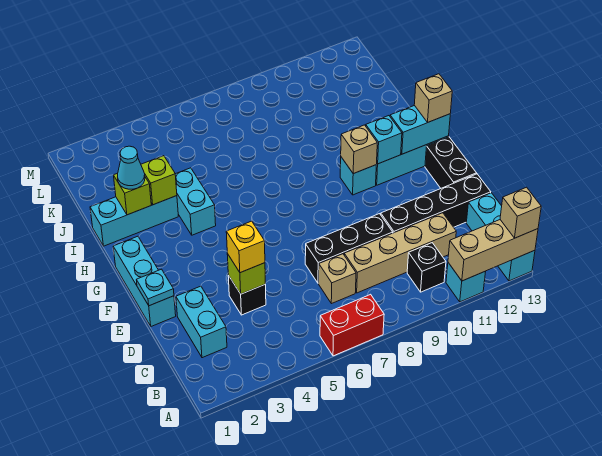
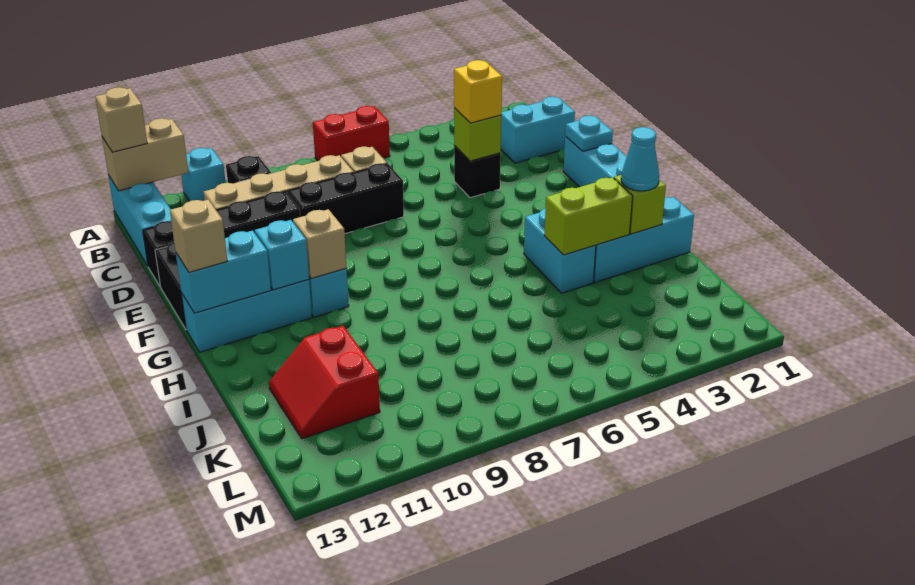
tan brick A11:A13 level 2 -> tan brick A12:A13 level 2
cyan brick C2:D2 level 1 -> cyan brick C1:C2 level 1
lime brick I3 level 2 -> lime brick I3:I4 level 2
none -> red slope J11:K12 level 1 top 11

